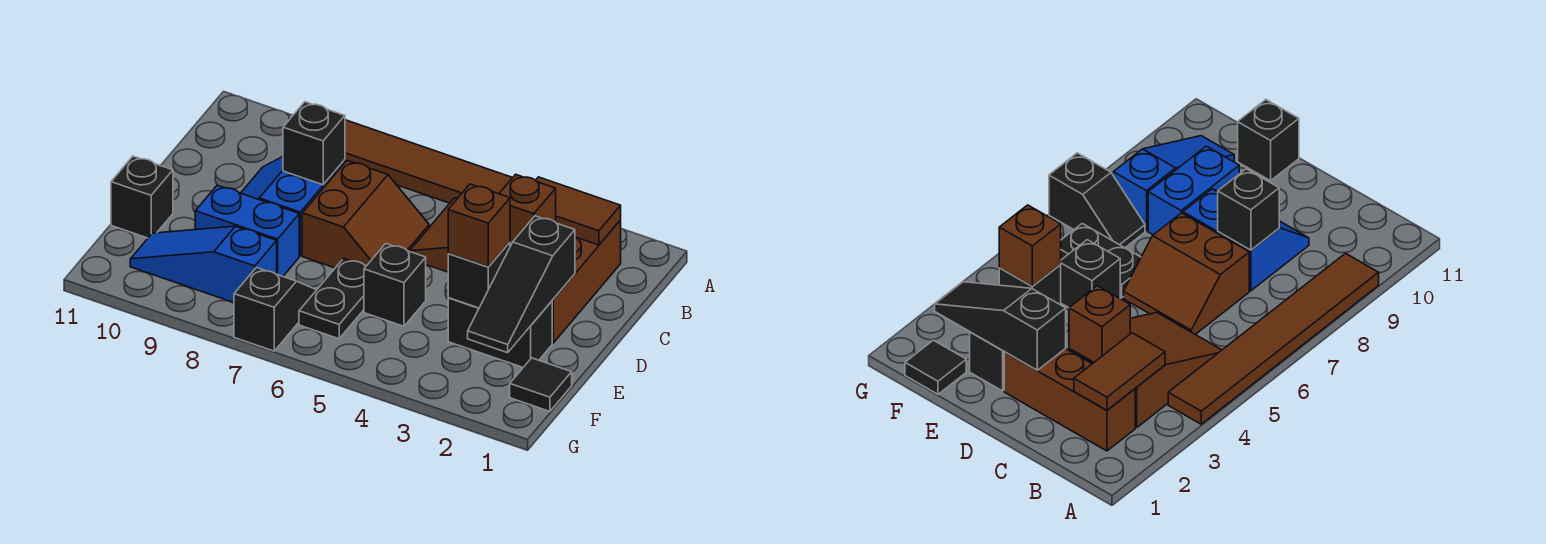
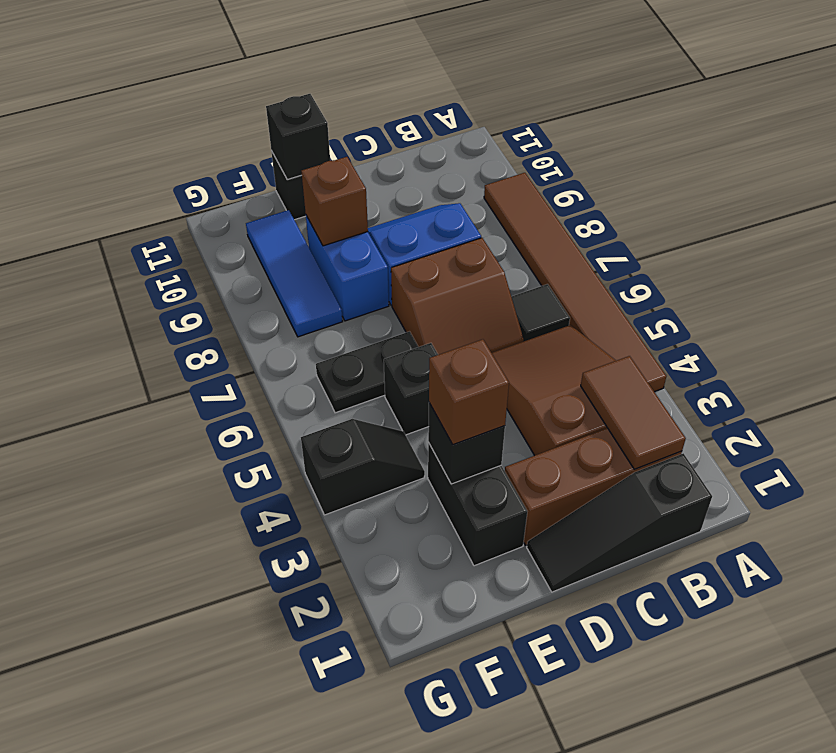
brown brick C3 level 2 -> brown brick E9 level 2
black brick C8 level 2 -> black brick E11 level 2
black slope D2:F2 level 2 top D -> black slope B1:D1 level 1 top B
black tile F1 level 1 -> black tile B6 level 1
black slope F7:G7 level 1 top G -> black slope F4:G4 level 1 top G
blue slope F8:F10 level 1 top 8 -> blue tile F8:F10 level 1

